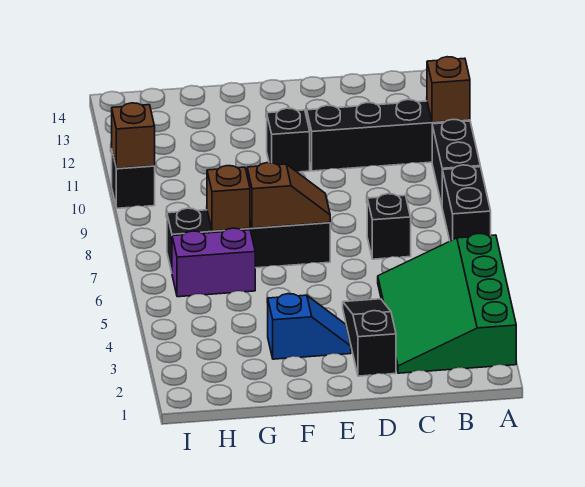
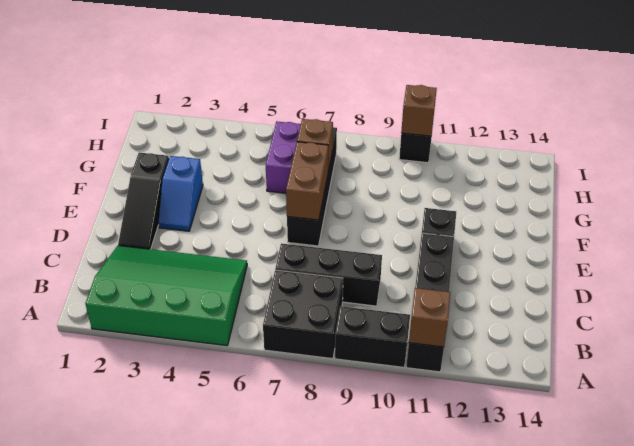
black brick A7:A8 level 1 -> black brick A7:B8 level 1
black brick C7 level 1 -> black brick C7:C9 level 1
black slope D2:D4 level 1 top 2 -> black slope D2:F2 level 1 top F
brown slope E7:F7 level 2 top F -> brown brick E7:F7 level 2

